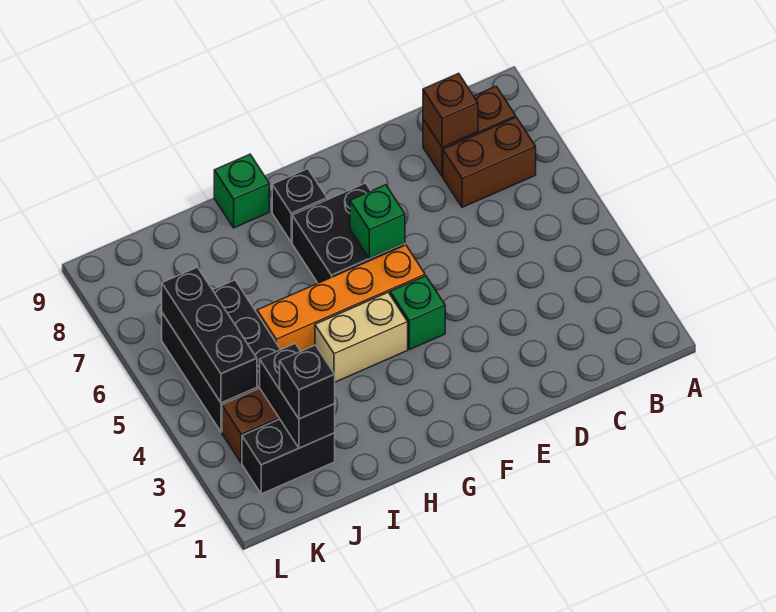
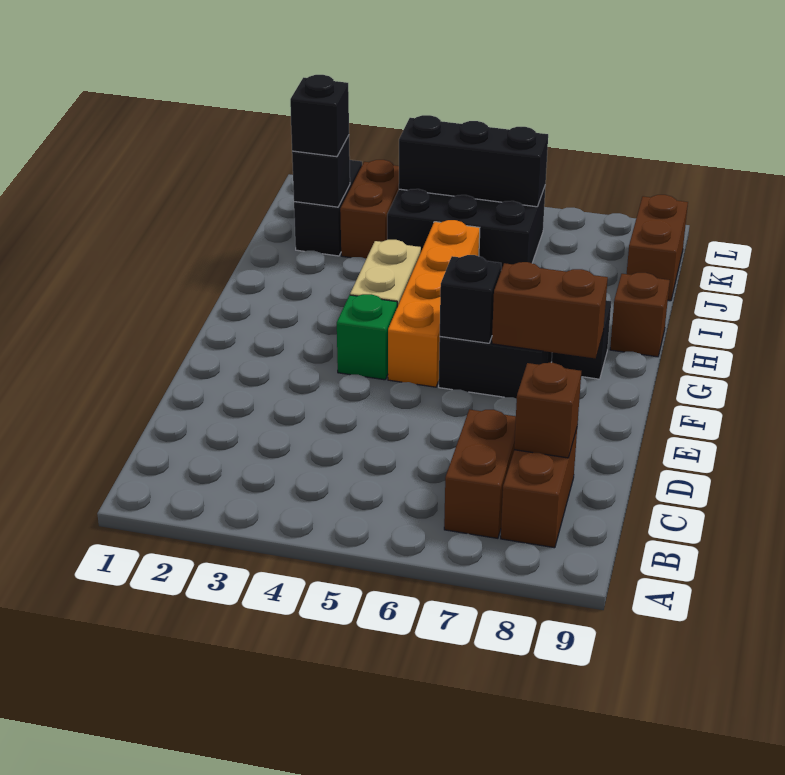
green brick F6 level 2 -> black brick F6 level 2
none -> brown brick F7:F8 level 2
green brick H9 level 1 -> brown brick H9 level 1
black brick J2:J3 level 2 -> black brick J2 level 2
none -> brown brick J9:K9 level 1

